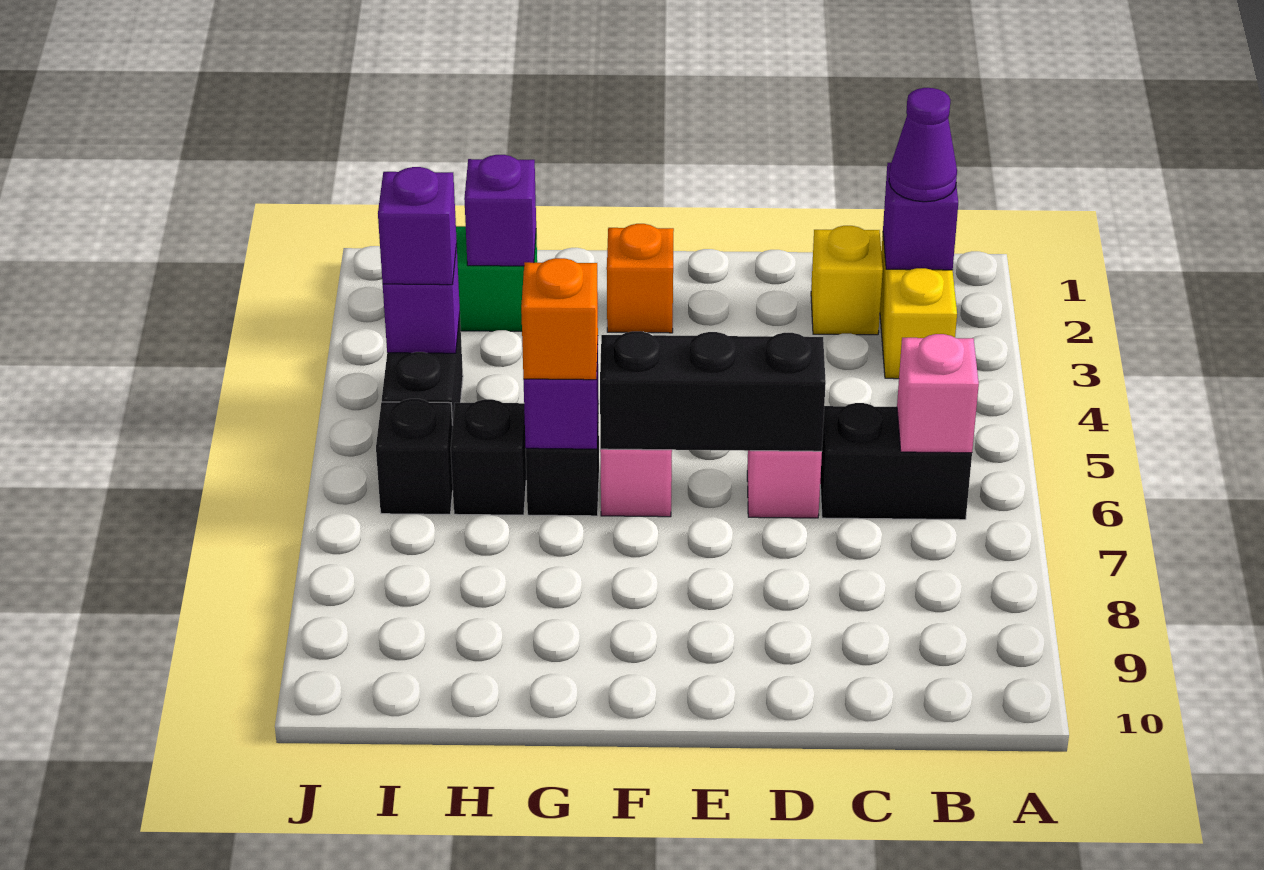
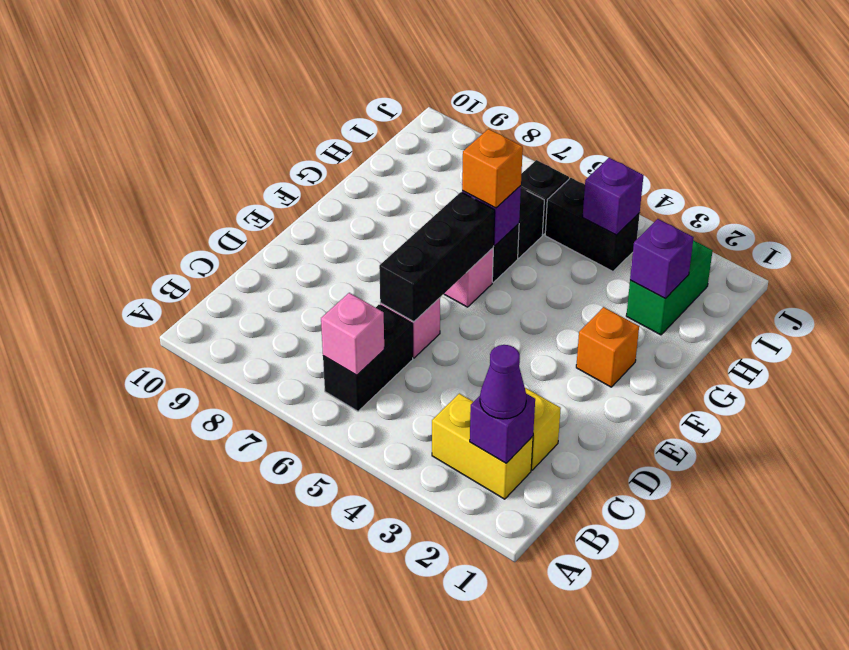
purple brick I4 level 3 -> none

